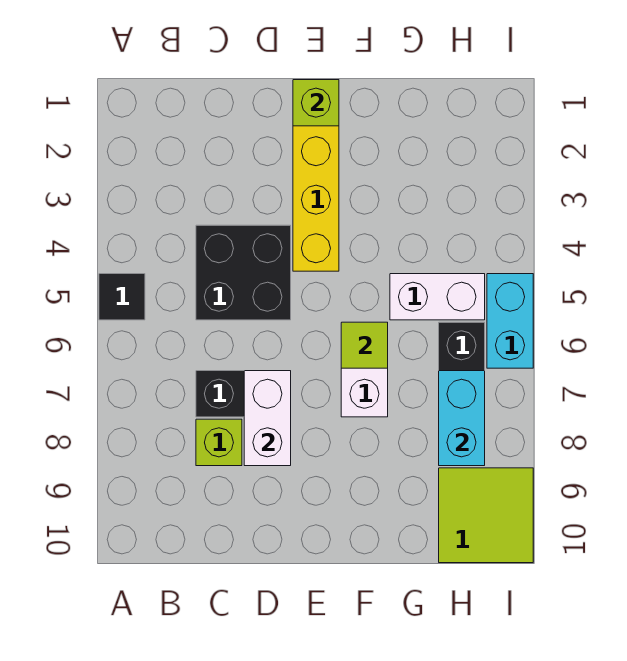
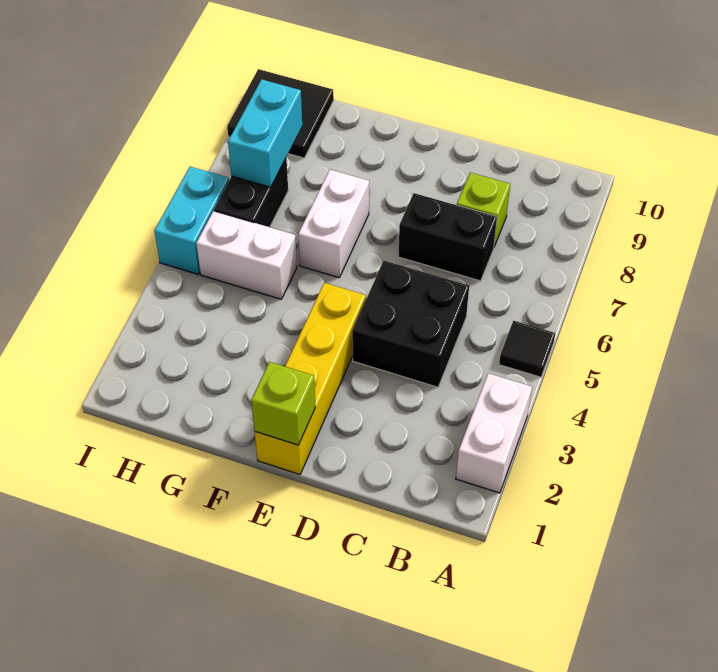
white brick D7:D8 level 2 -> white brick A2:A3 level 1
lime tile F6 level 2 -> none
lime tile H9:I10 level 1 -> black tile H9:I10 level 1

